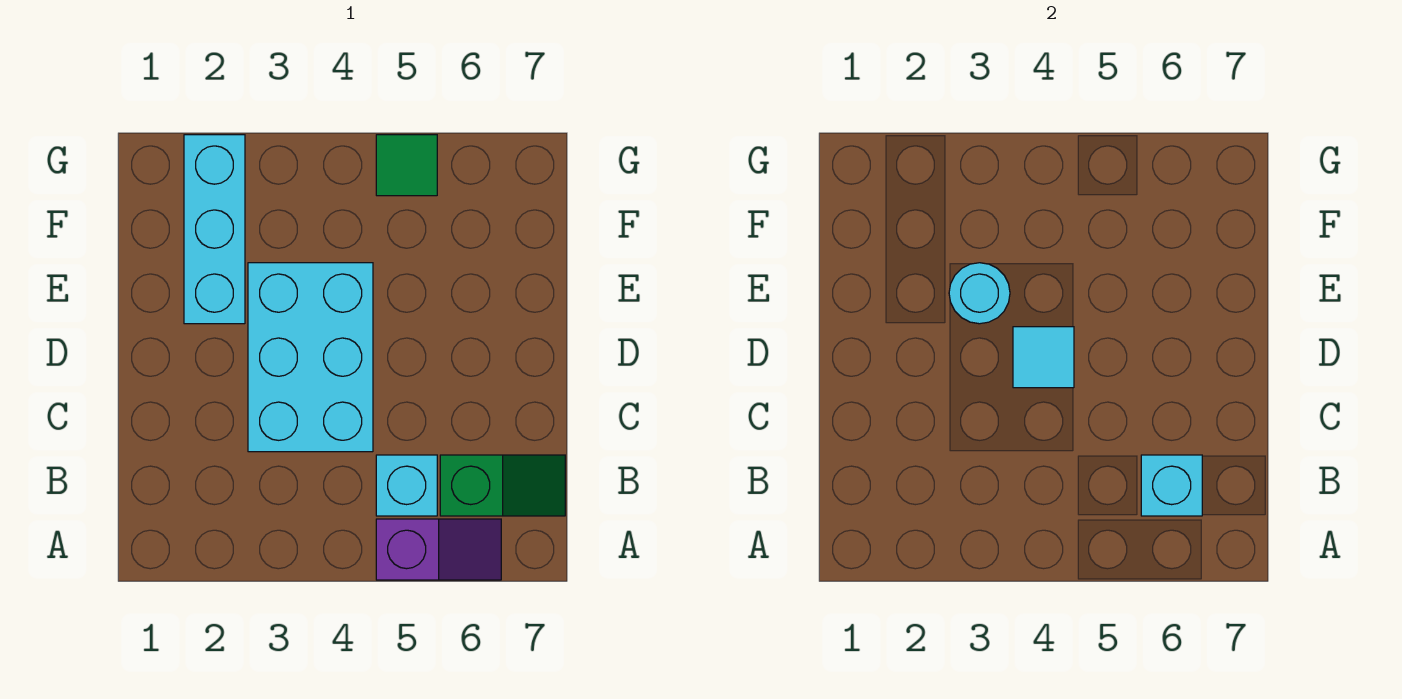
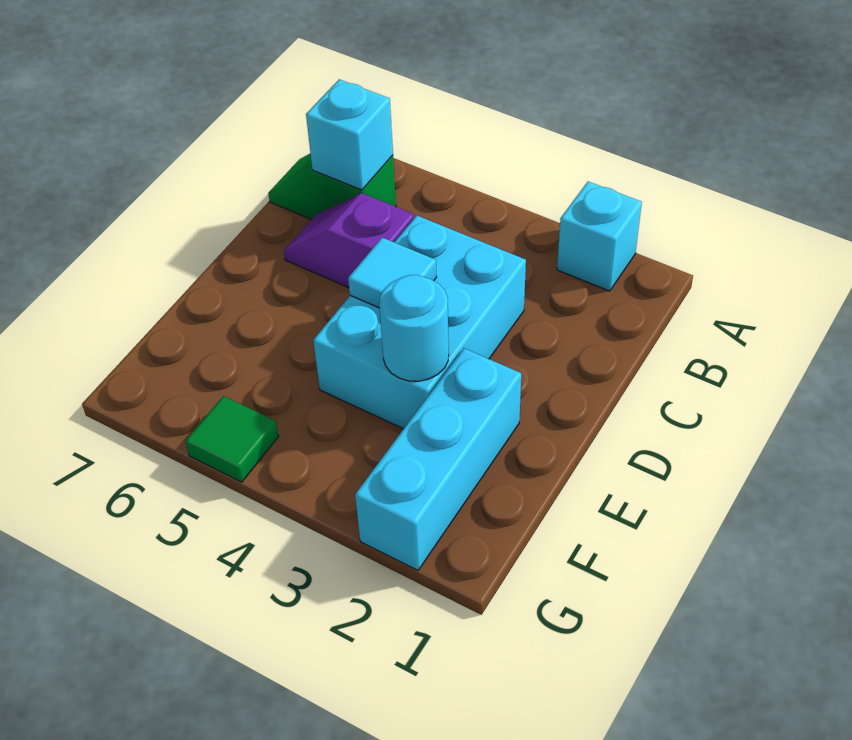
purple slope A5:A6 level 1 top 5 -> purple slope C5:C6 level 1 top 5
cyan brick B5 level 1 -> cyan brick A2 level 1

